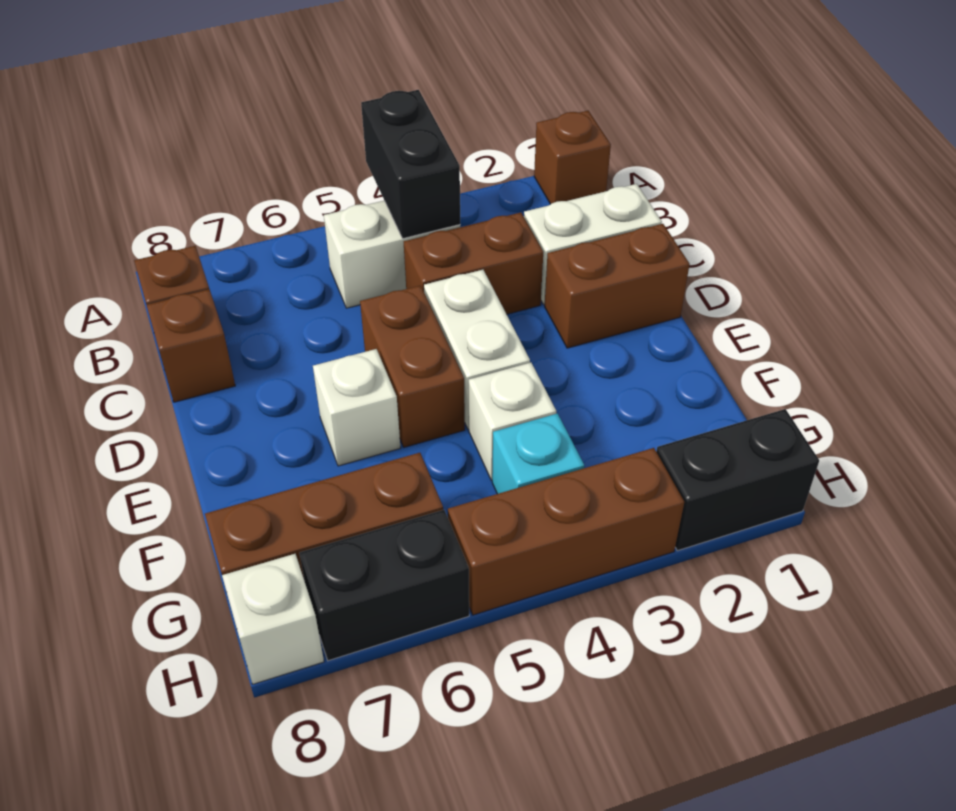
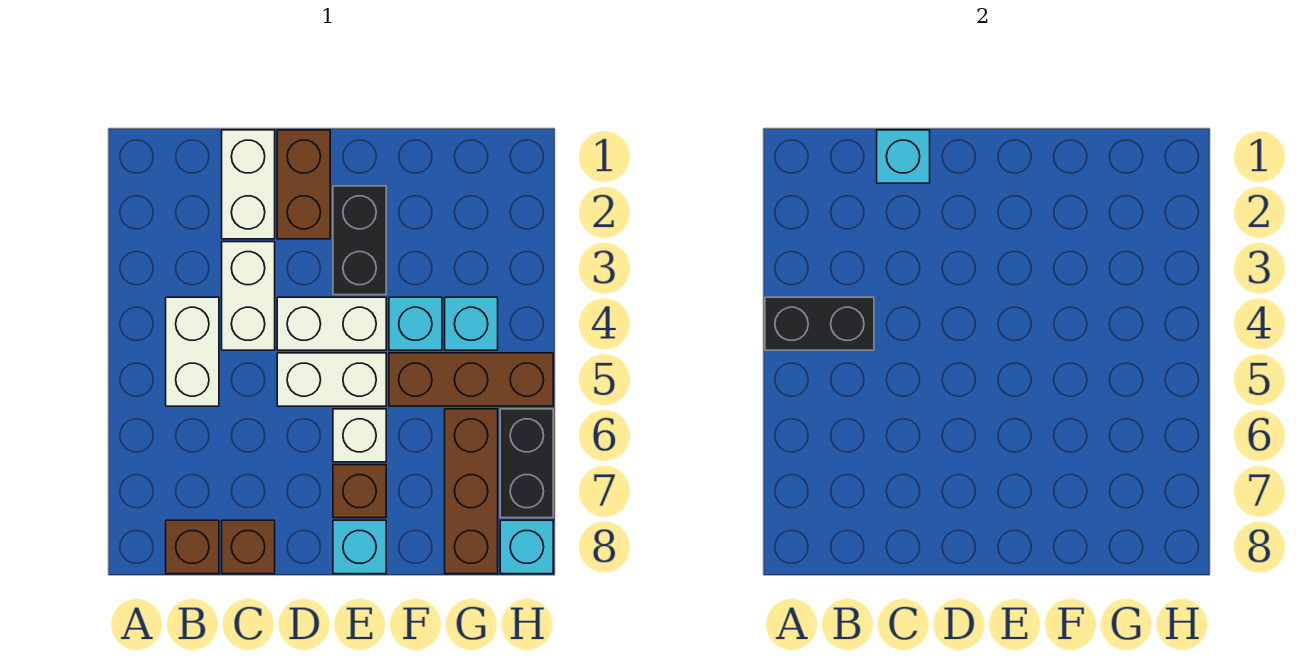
brown brick A1 level 1 -> brown brick E7 level 1
none -> cyan brick C1 level 2
brown brick C3:C4 level 1 -> white brick C3:C4 level 1
brown brick D5:E5 level 1 -> white brick D5:E5 level 1
none -> cyan brick E8 level 1
white brick F4 level 1 -> cyan brick F4 level 1
black brick H1:H2 level 1 -> black brick E2:E3 level 1
brown brick H3:H5 level 1 -> brown brick F5:H5 level 1
white brick H8 level 1 -> cyan brick H8 level 1

